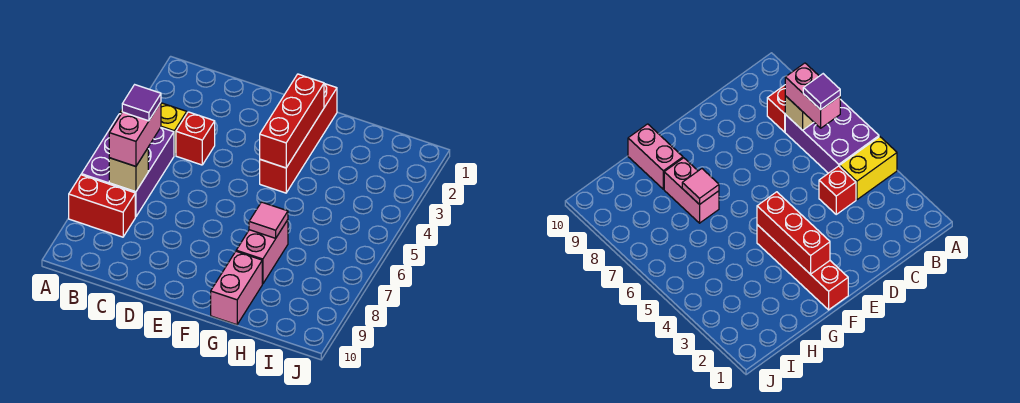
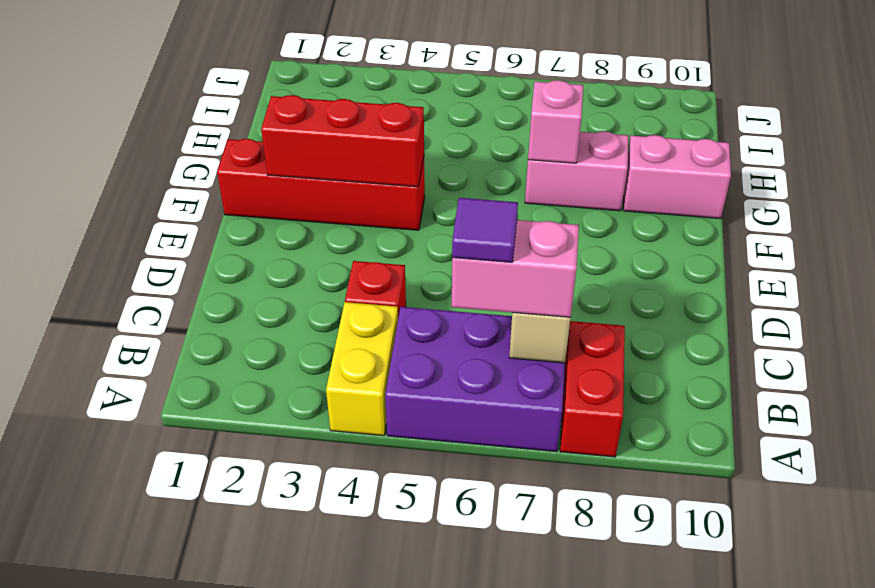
pink tile G7 level 2 -> pink brick G7 level 2

